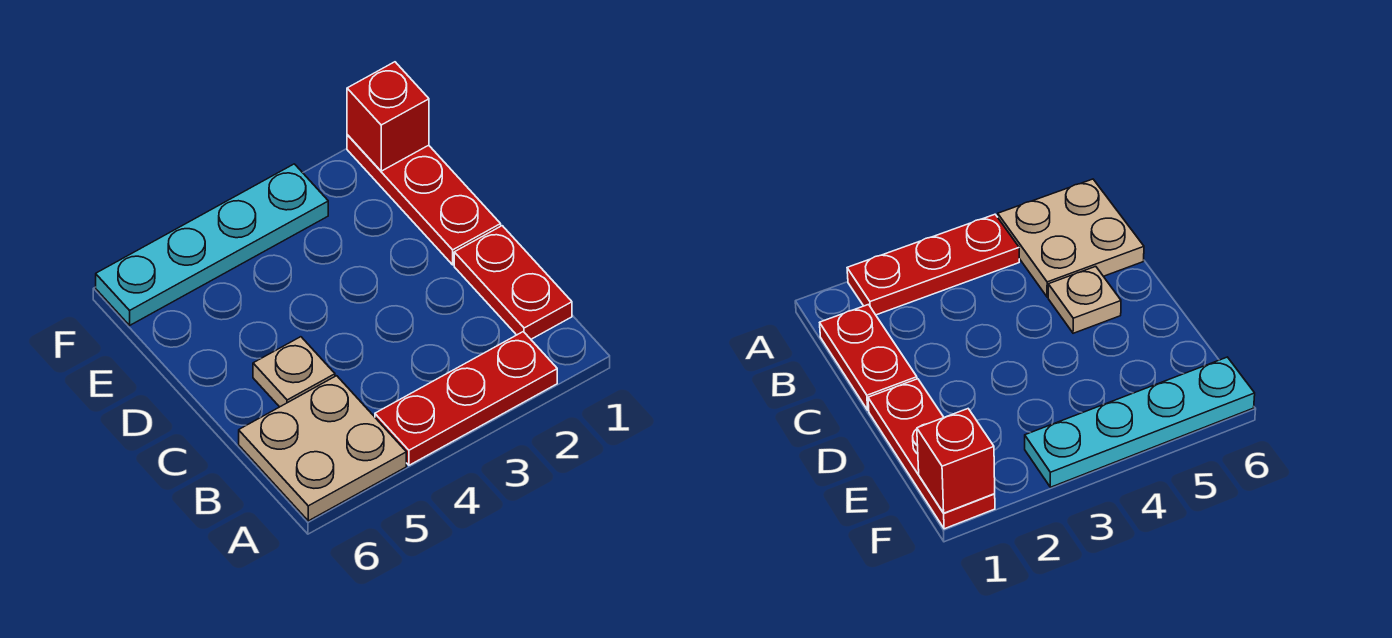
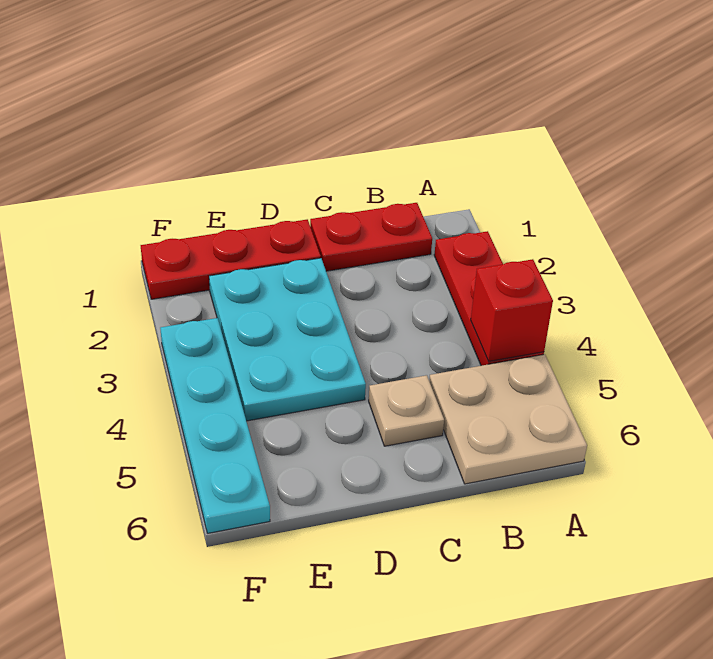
none -> cyan plate D2:E4 level 1
red brick F1 level 2 -> red brick A4 level 2

